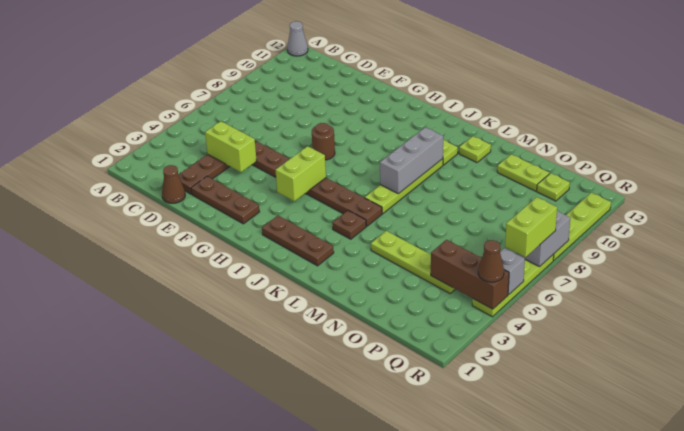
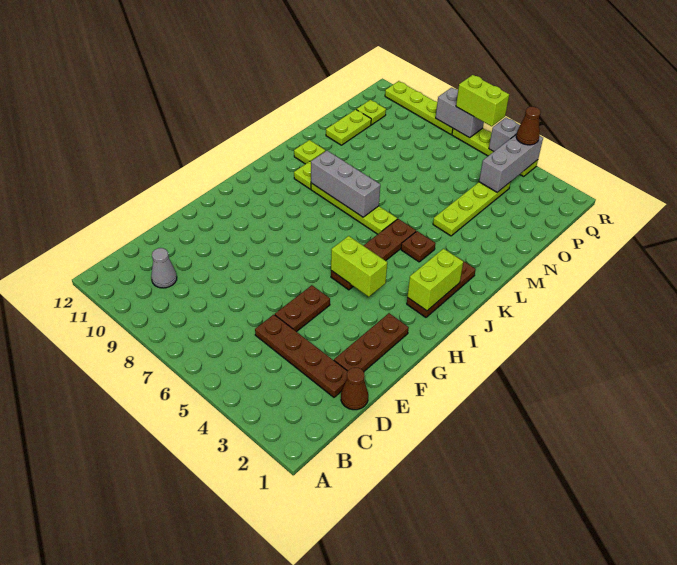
grey cone A12 level 1 -> grey cone C10 level 1
lime brick D4:E4 level 2 -> lime brick I2:J2 level 2
brown round brick G7 level 1 -> none
brown brick P4:R4 level 2 -> grey brick P4:R4 level 2

